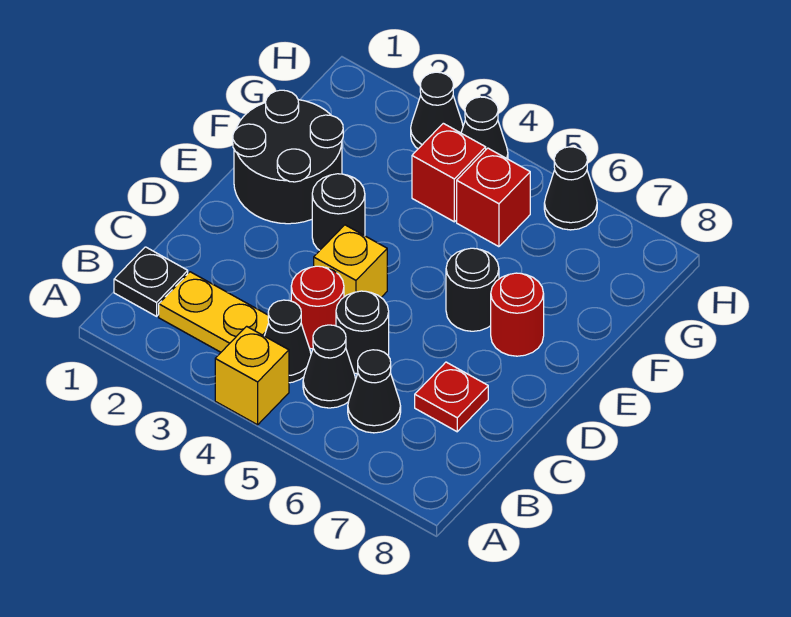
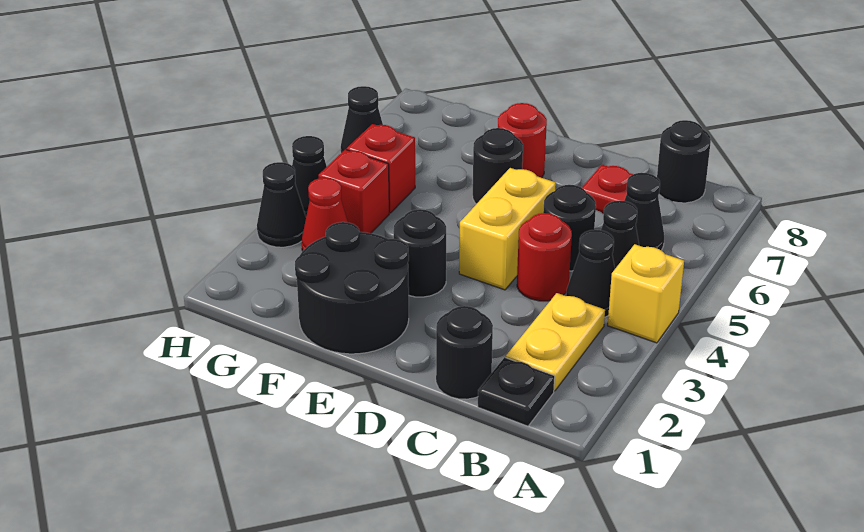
none -> black round brick B8 level 1
none -> black round brick C1 level 1
yellow brick D4 level 1 -> yellow brick D4:D5 level 1
none -> red cone G3 level 1

